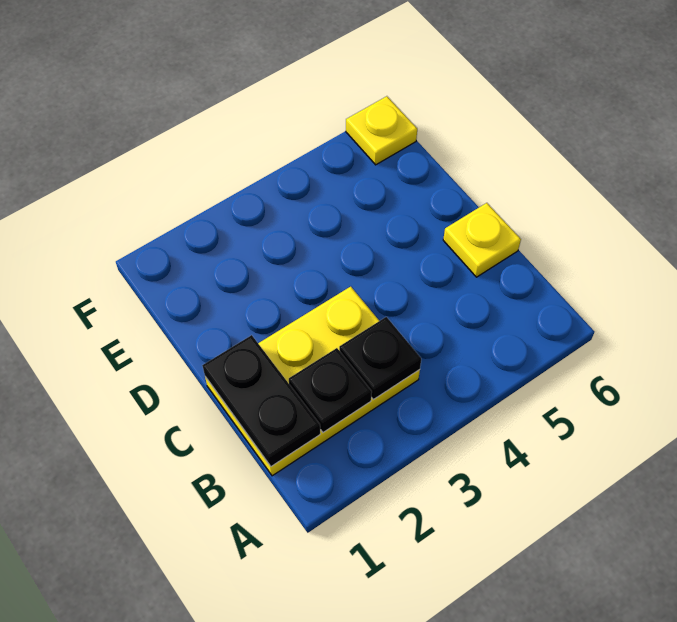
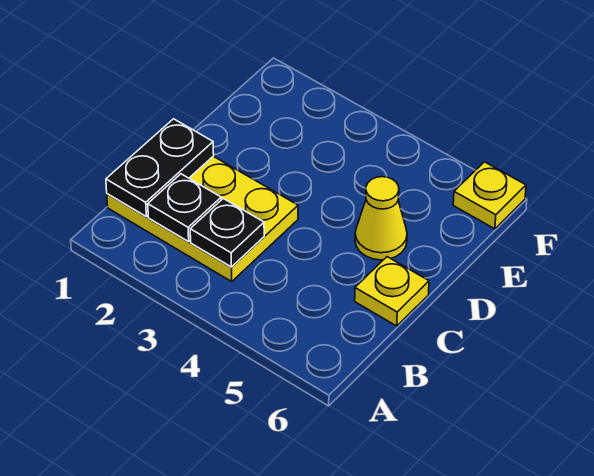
none -> yellow cone D5 level 1

